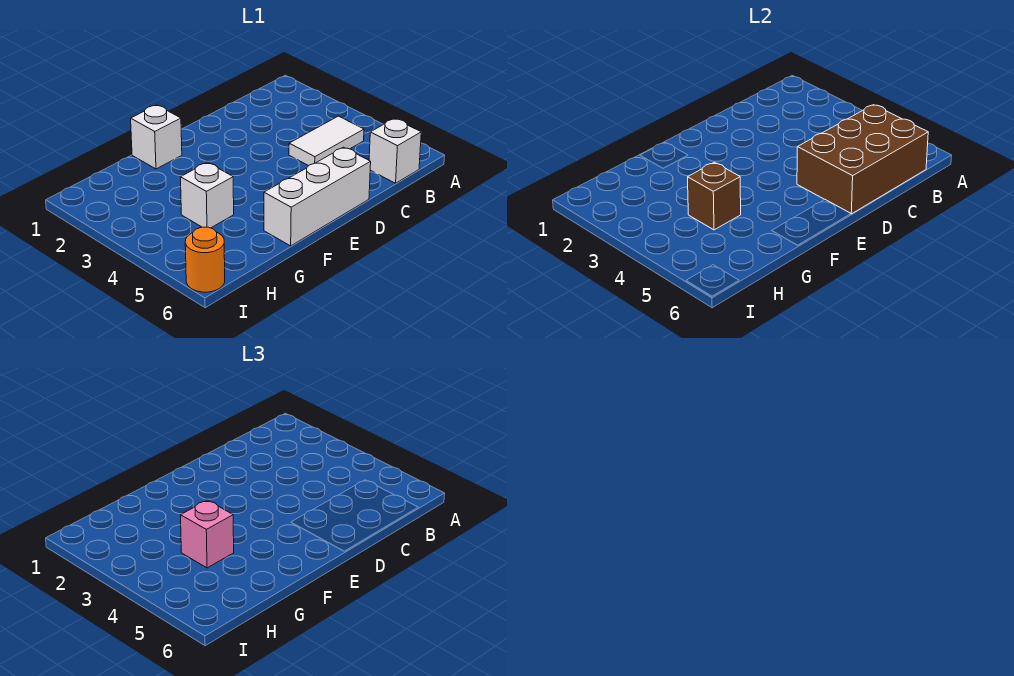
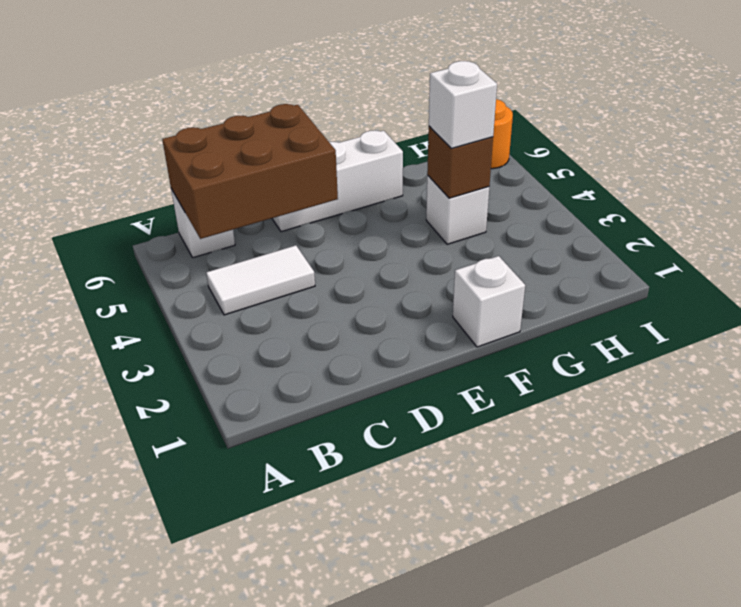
pink brick G4 level 3 -> white brick G4 level 3

